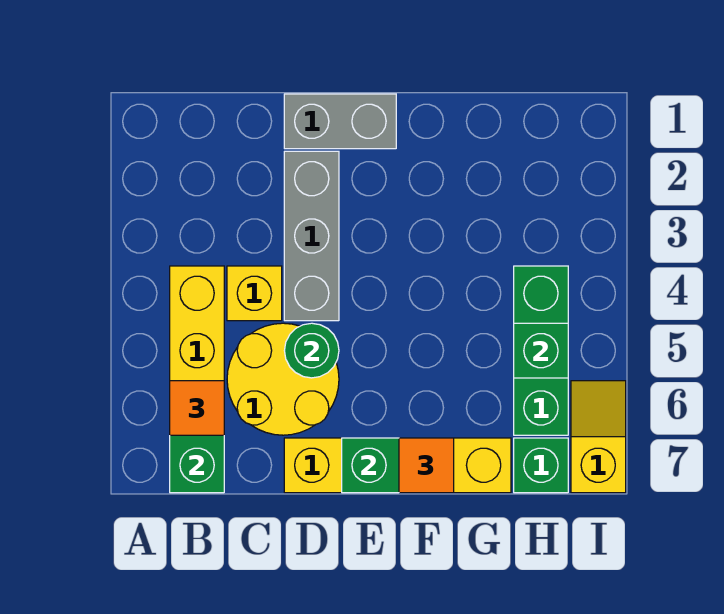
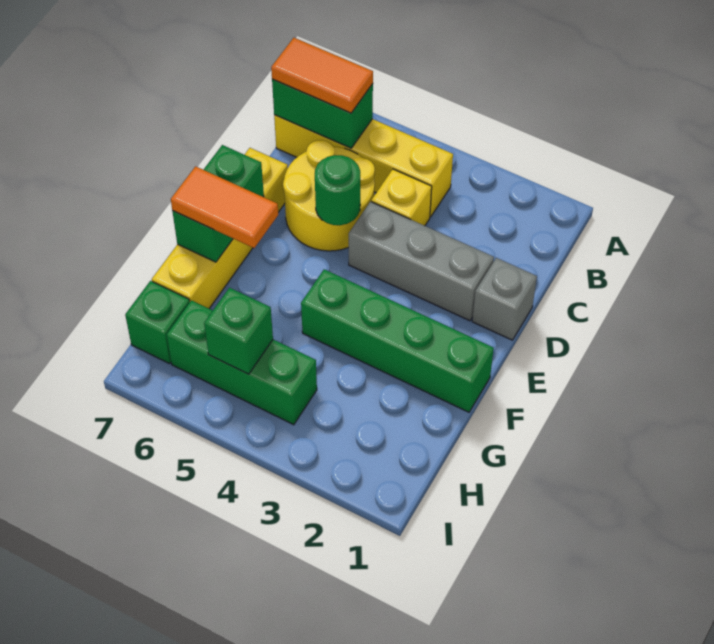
orange tile B6 level 3 -> orange tile B6:B7 level 3
grey brick D1:E1 level 1 -> grey brick D1 level 1
none -> green brick F1:F4 level 1
orange tile F7 level 3 -> orange tile F6:F7 level 3
yellow slope I6:I7 level 1 top 7 -> none

